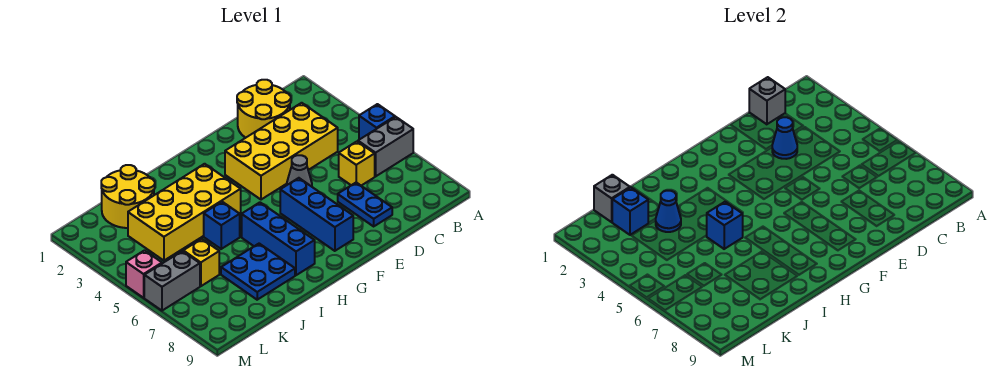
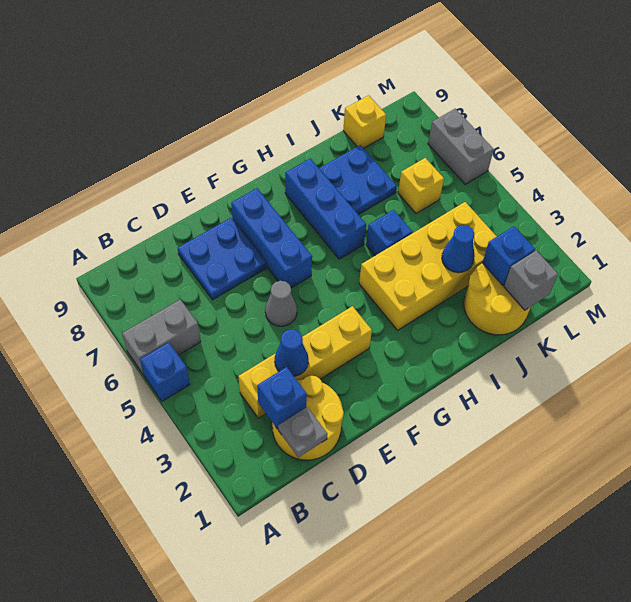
grey brick C1 level 2 -> grey plate C1 level 2
yellow brick C3:F4 level 1 -> yellow brick C3:F3 level 1
yellow brick C6 level 1 -> yellow brick K9 level 1
blue plate D7:D8 level 1 -> blue plate D7:E8 level 1
blue brick I5 level 2 -> blue brick C2 level 2
grey brick L6:M6 level 1 -> grey brick M6:M7 level 1
pink brick M5 level 1 -> none

